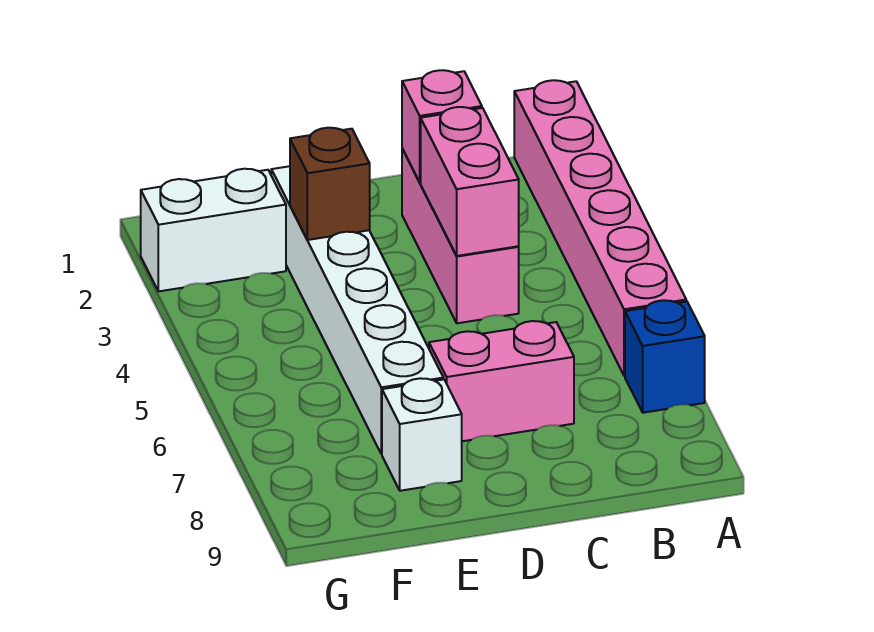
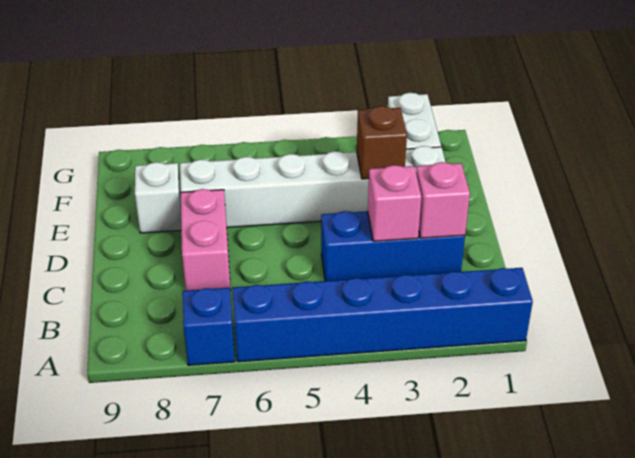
pink brick A1:A6 level 1 -> blue brick A1:A6 level 1
pink brick C2:C4 level 1 -> blue brick C2:C4 level 1
pink brick C3:C4 level 2 -> pink brick C3 level 2

